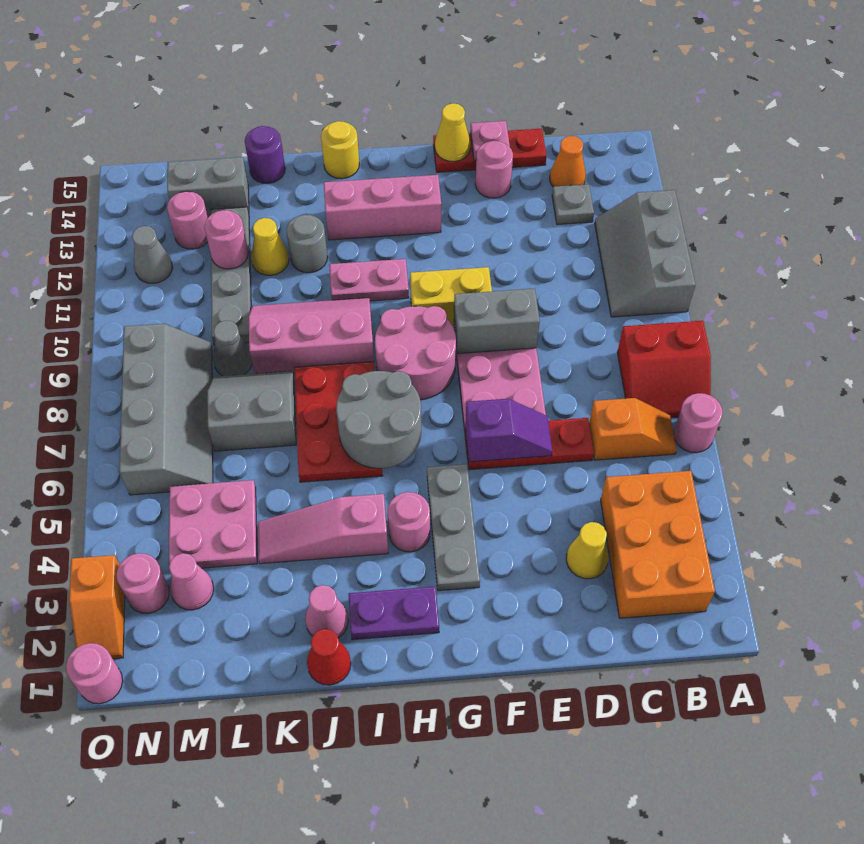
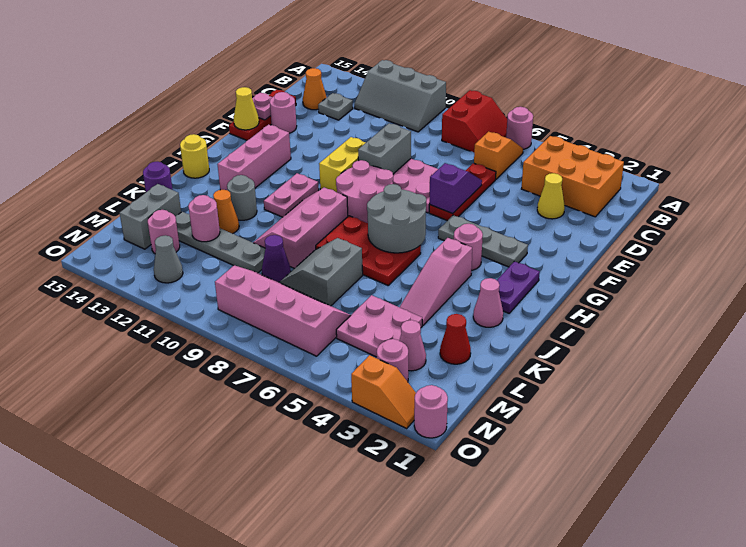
red cone J1 level 1 -> red cone L2 level 1
yellow cone K12 level 1 -> orange cone K12 level 1
grey cone L9 level 1 -> purple cone L9 level 1
grey slope M6:N9 level 1 top N -> pink slope M6:N9 level 1 top N

